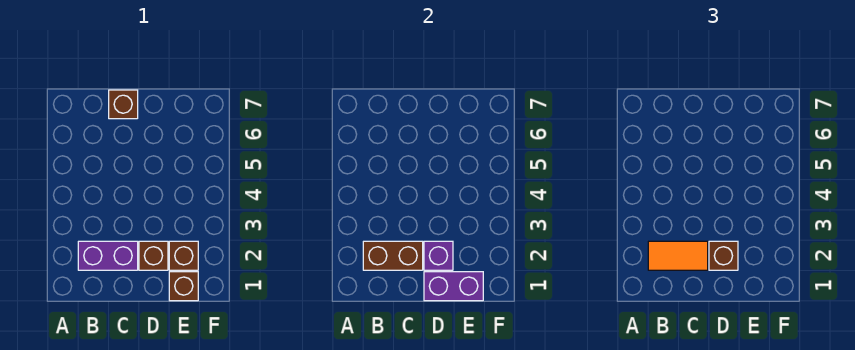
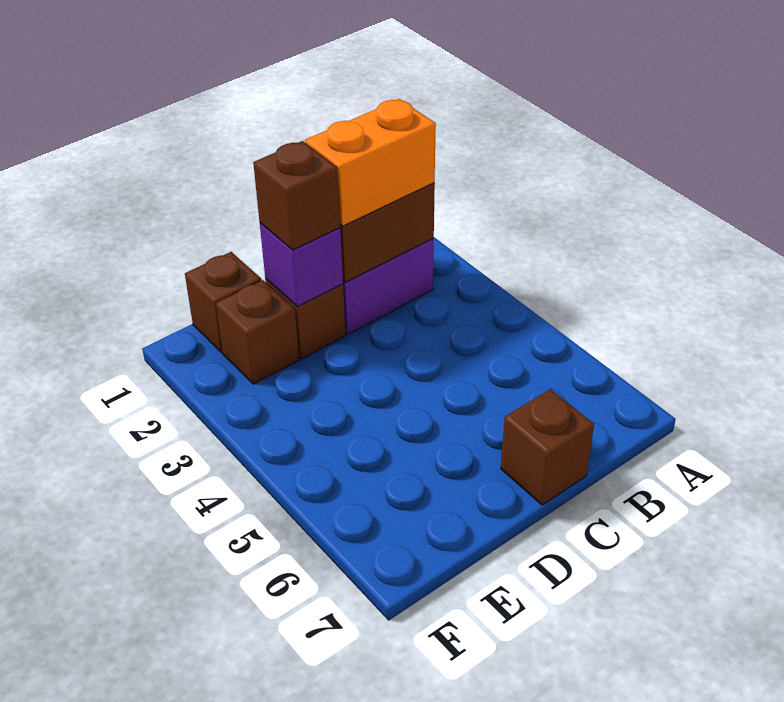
orange tile B2:C2 level 3 -> orange brick B2:C2 level 3
purple brick D1:E1 level 2 -> none

